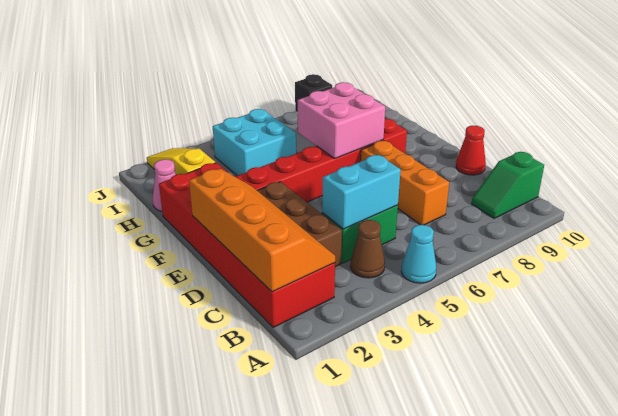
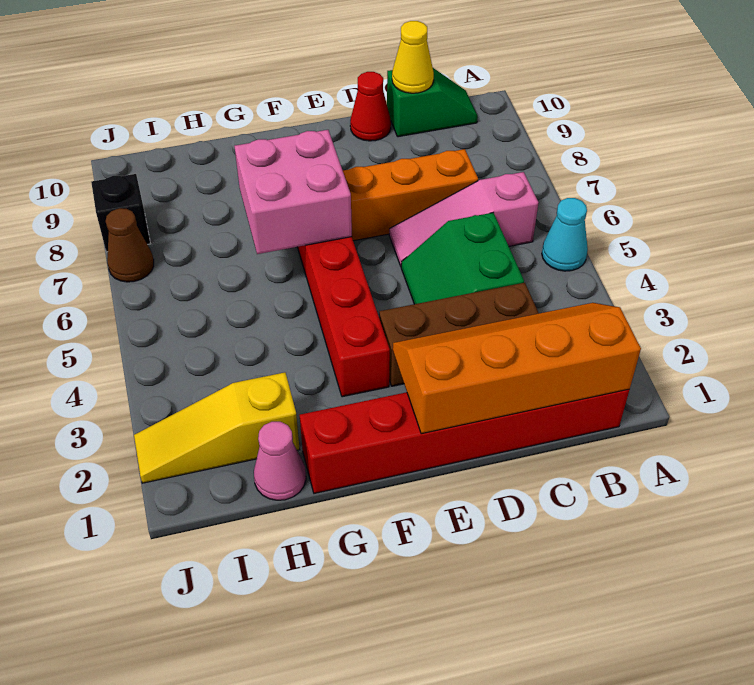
red brick B1:G2 level 1 -> red brick B1:G1 level 1
brown cone B4 level 1 -> brown cone J7 level 1
none -> pink slope B6:D6 level 1 top B
green slope B9:B10 level 1 top 10 -> green slope B10:C10 level 1 top C
cyan brick C4:C5 level 2 -> none
none -> yellow cone C10 level 2
cyan brick H4:I5 level 1 -> none

